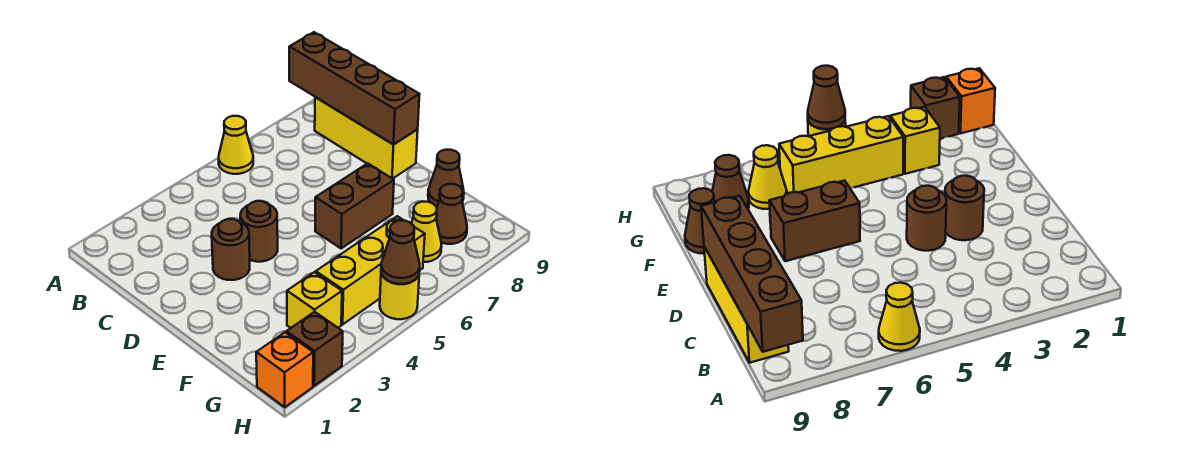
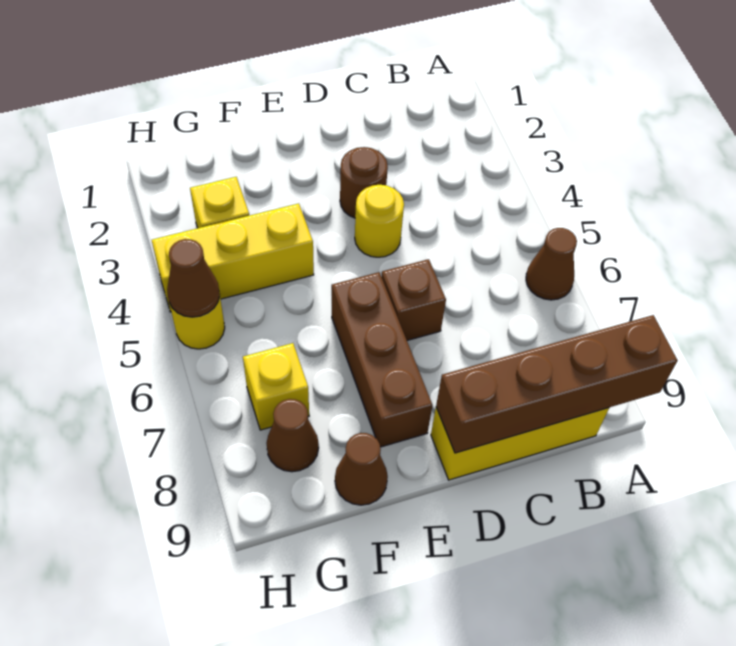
yellow cone A6 level 1 -> brown cone A6 level 1
brown round brick D4 level 1 -> yellow round brick D4 level 1
brown brick E6:E7 level 1 -> brown brick E6:E8 level 1
yellow brick G4:G6 level 1 -> yellow brick F4:H4 level 1
yellow cone G7 level 1 -> yellow brick G7 level 1
orange brick H1 level 1 -> none
brown brick H2 level 1 -> brown brick D6 level 1

